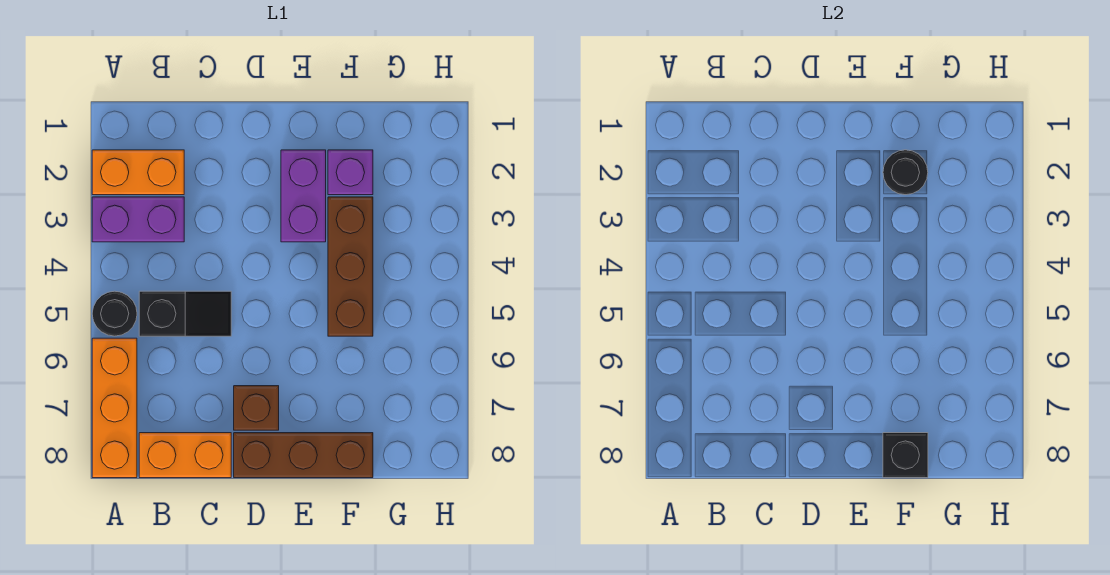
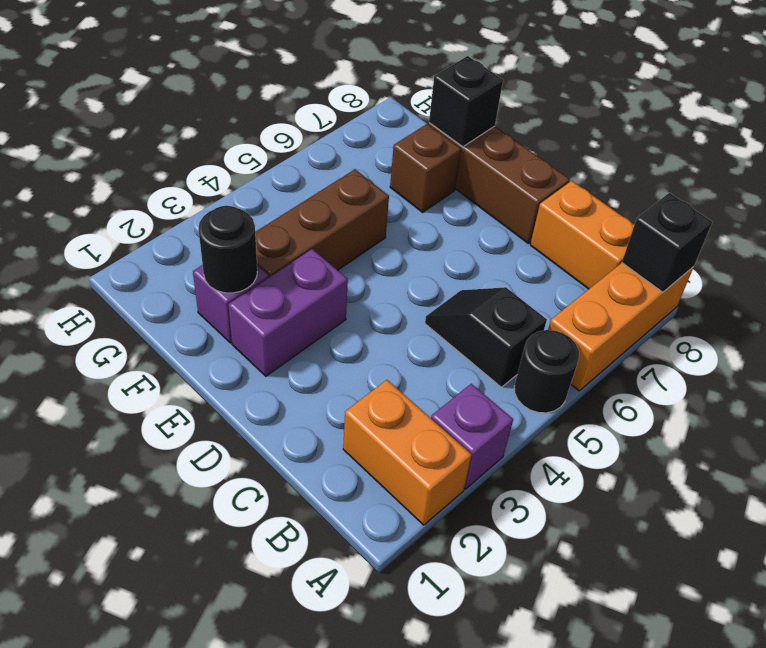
purple brick A3:B3 level 1 -> purple brick A3 level 1
none -> black brick A8 level 2
brown brick D7 level 1 -> brown brick F7 level 1

